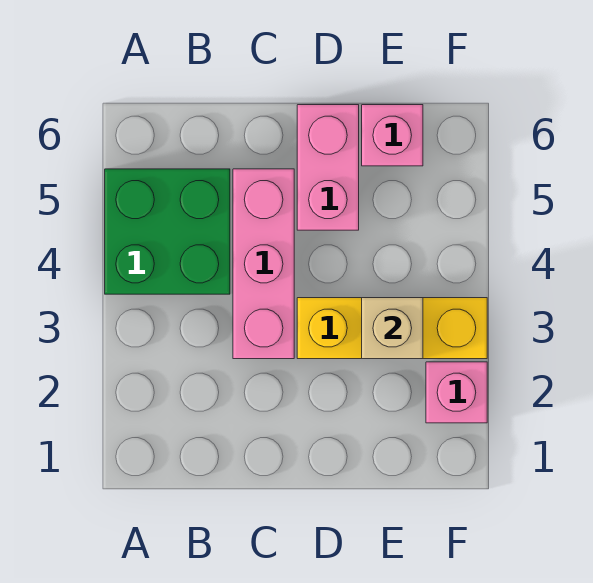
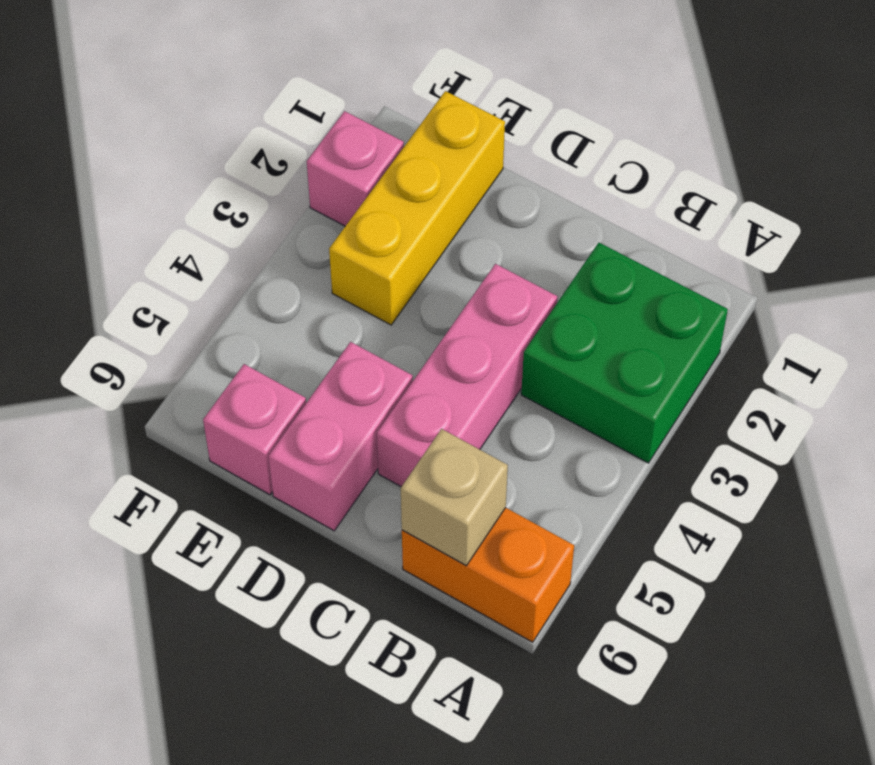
green brick A4:B5 level 1 -> green brick A2:B3 level 1
none -> orange brick A6:B6 level 1
yellow brick D3:F3 level 1 -> yellow brick E1:E3 level 1
tan brick E3 level 2 -> tan brick B6 level 2

